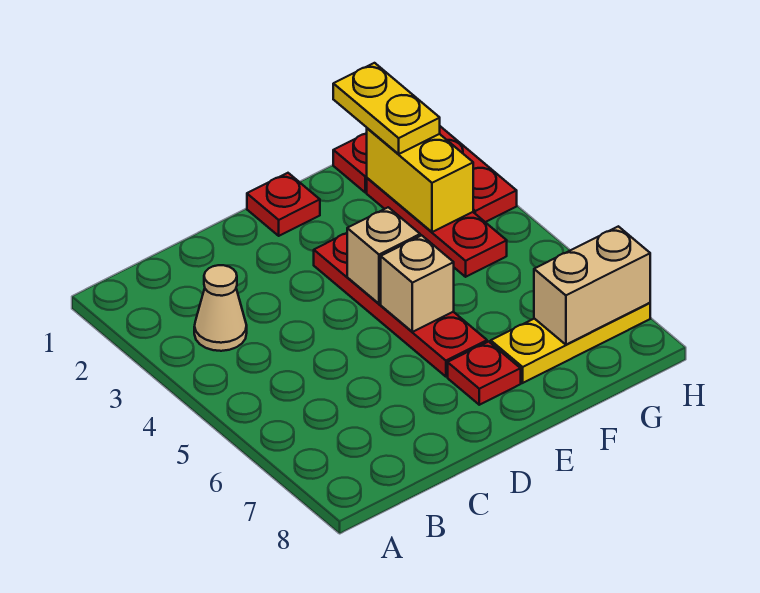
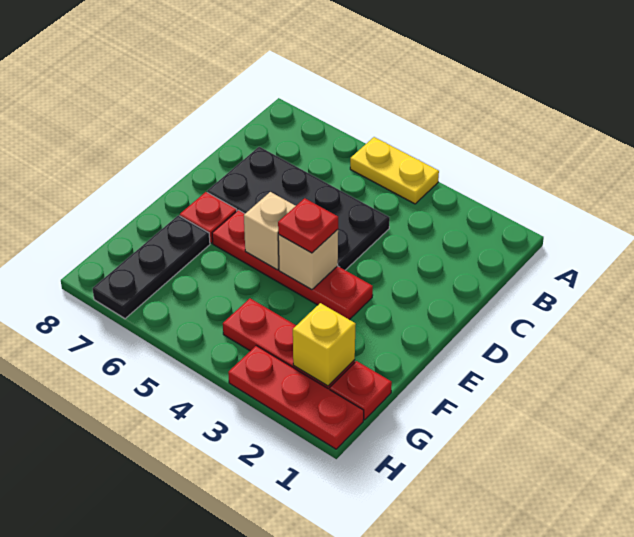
tan cone B3 level 1 -> none
none -> black plate C4:D7 level 1
red plate E1 level 1 -> red plate E4 level 3
yellow plate F7:H7 level 1 -> black plate F7:H7 level 1
yellow plate G1:G2 level 3 -> yellow plate A4:A5 level 1
yellow brick G2:G3 level 2 -> yellow brick G2 level 2
tan brick G7:H7 level 2 -> none

